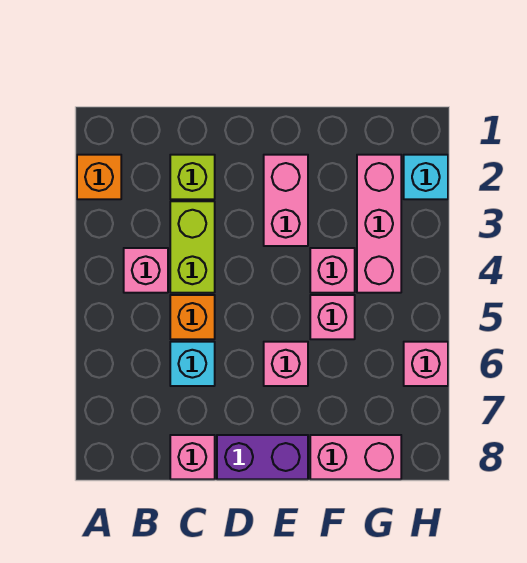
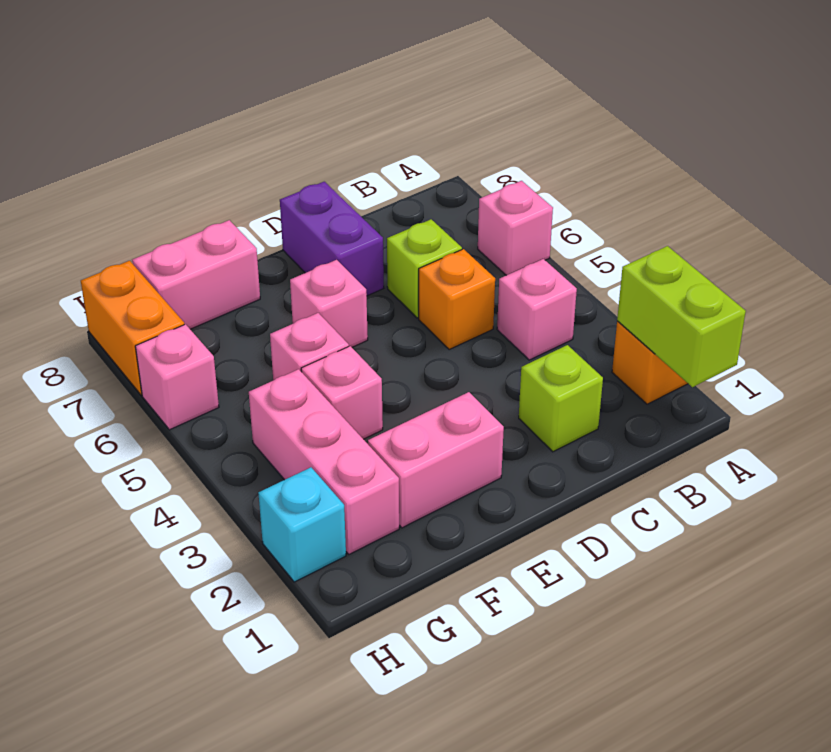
lime brick C3:C4 level 1 -> lime brick A1:A2 level 2
cyan brick C6 level 1 -> lime brick C6 level 1
pink brick C8 level 1 -> pink brick A6 level 1
purple brick D8:E8 level 1 -> purple brick D7:D8 level 1
pink brick E2:E3 level 1 -> pink brick E2:F2 level 1
none -> orange brick H7:H8 level 1

